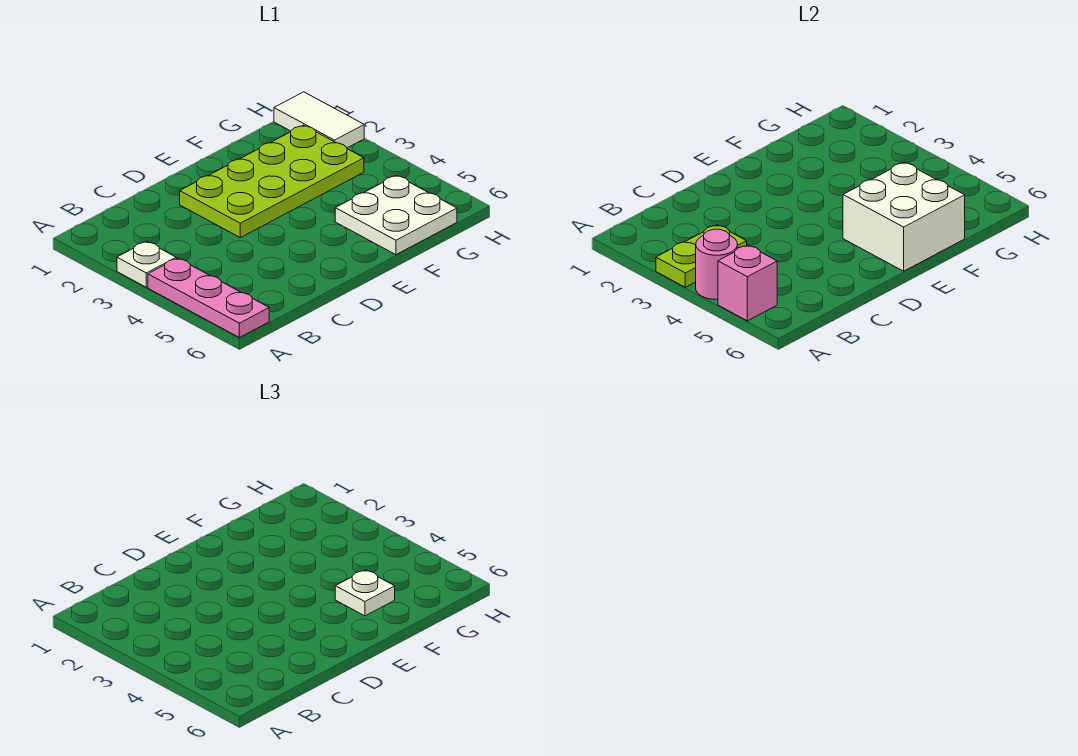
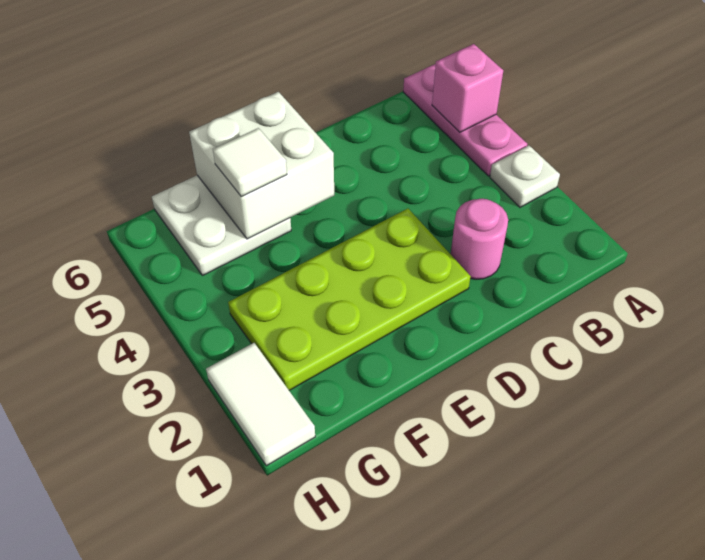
lime plate A3:B3 level 2 -> none
pink round brick A4 level 2 -> pink round brick C2 level 1
white plate F5 level 3 -> white tile F5 level 3

